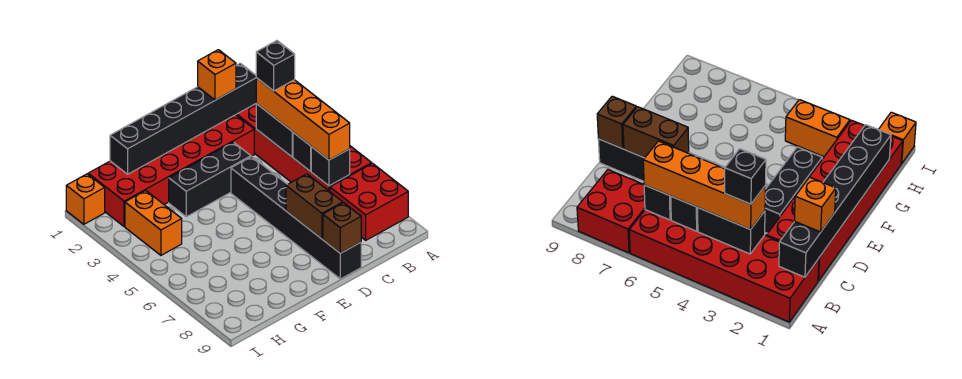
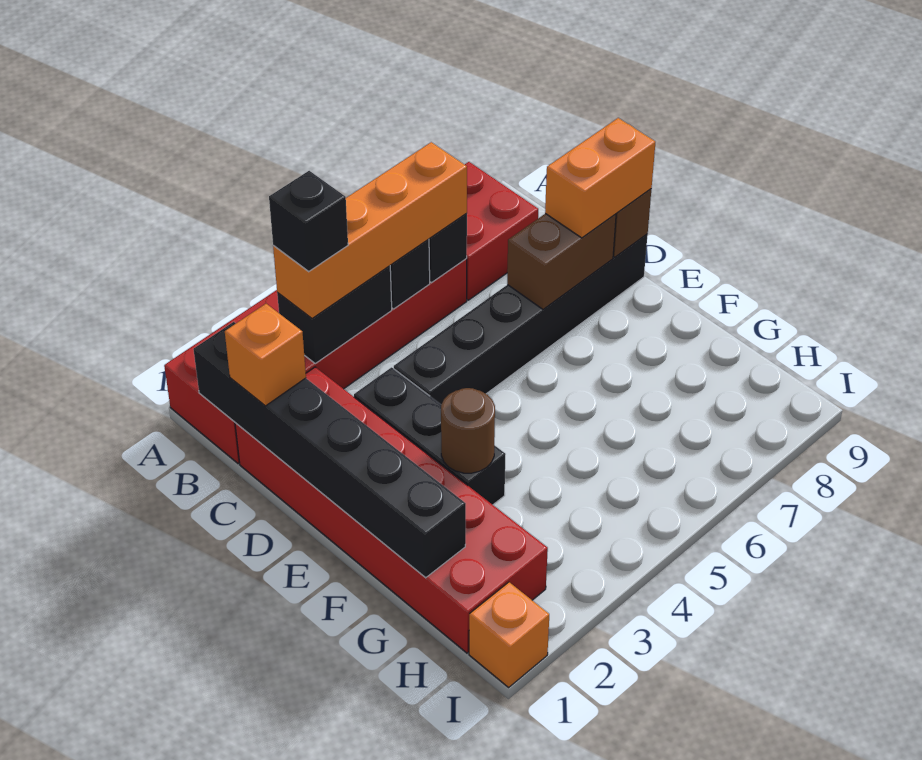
none -> brown round brick F3 level 2
orange brick H3:H4 level 1 -> orange brick D8:D9 level 3

